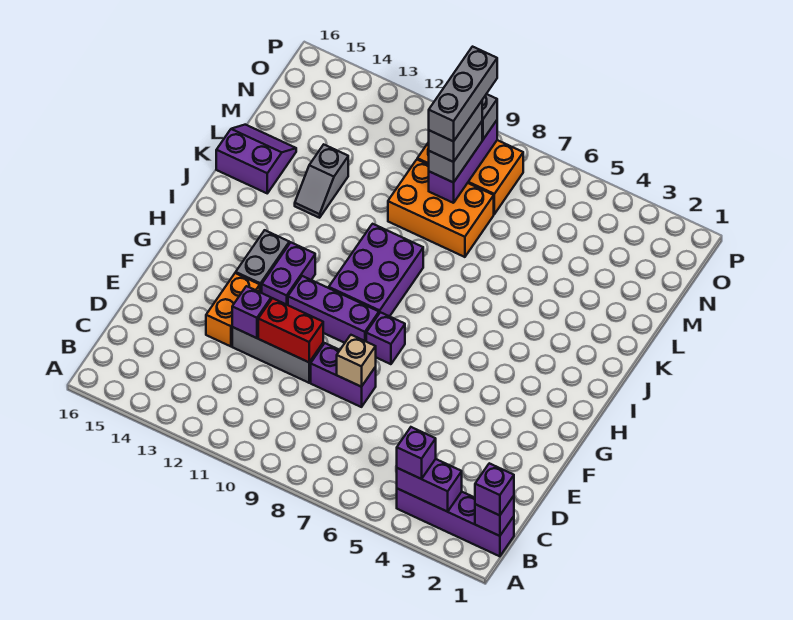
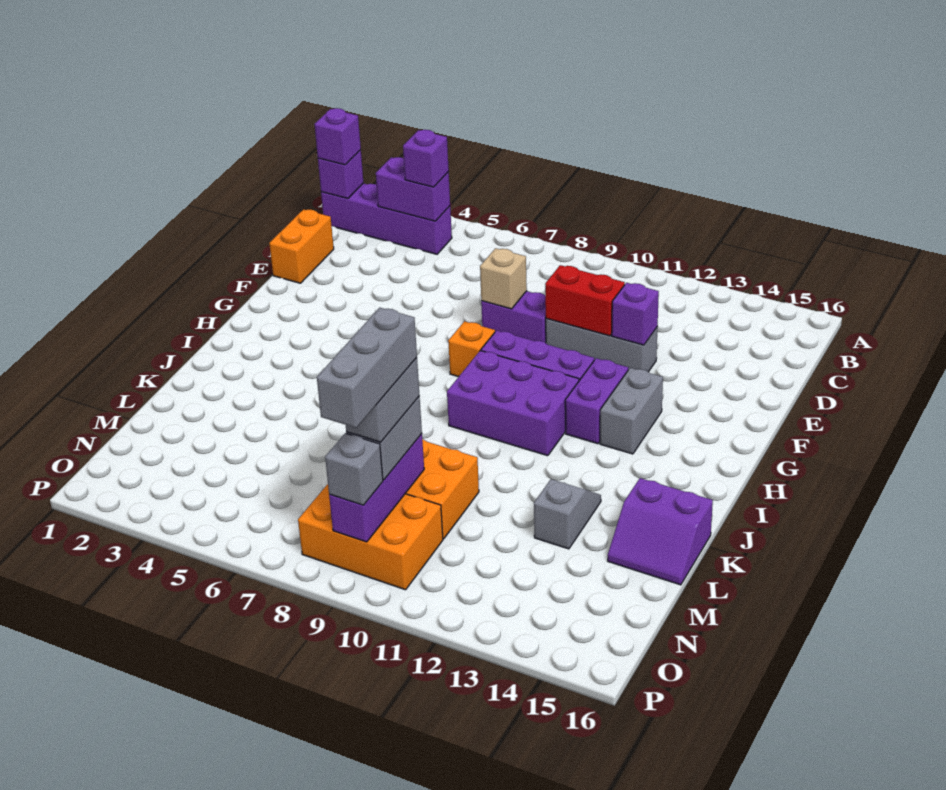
orange brick E13:F13 level 1 -> orange brick D1:E1 level 1
purple brick G8 level 1 -> orange brick G8 level 1
purple brick H9:J10 level 1 -> purple brick H9:I11 level 1

